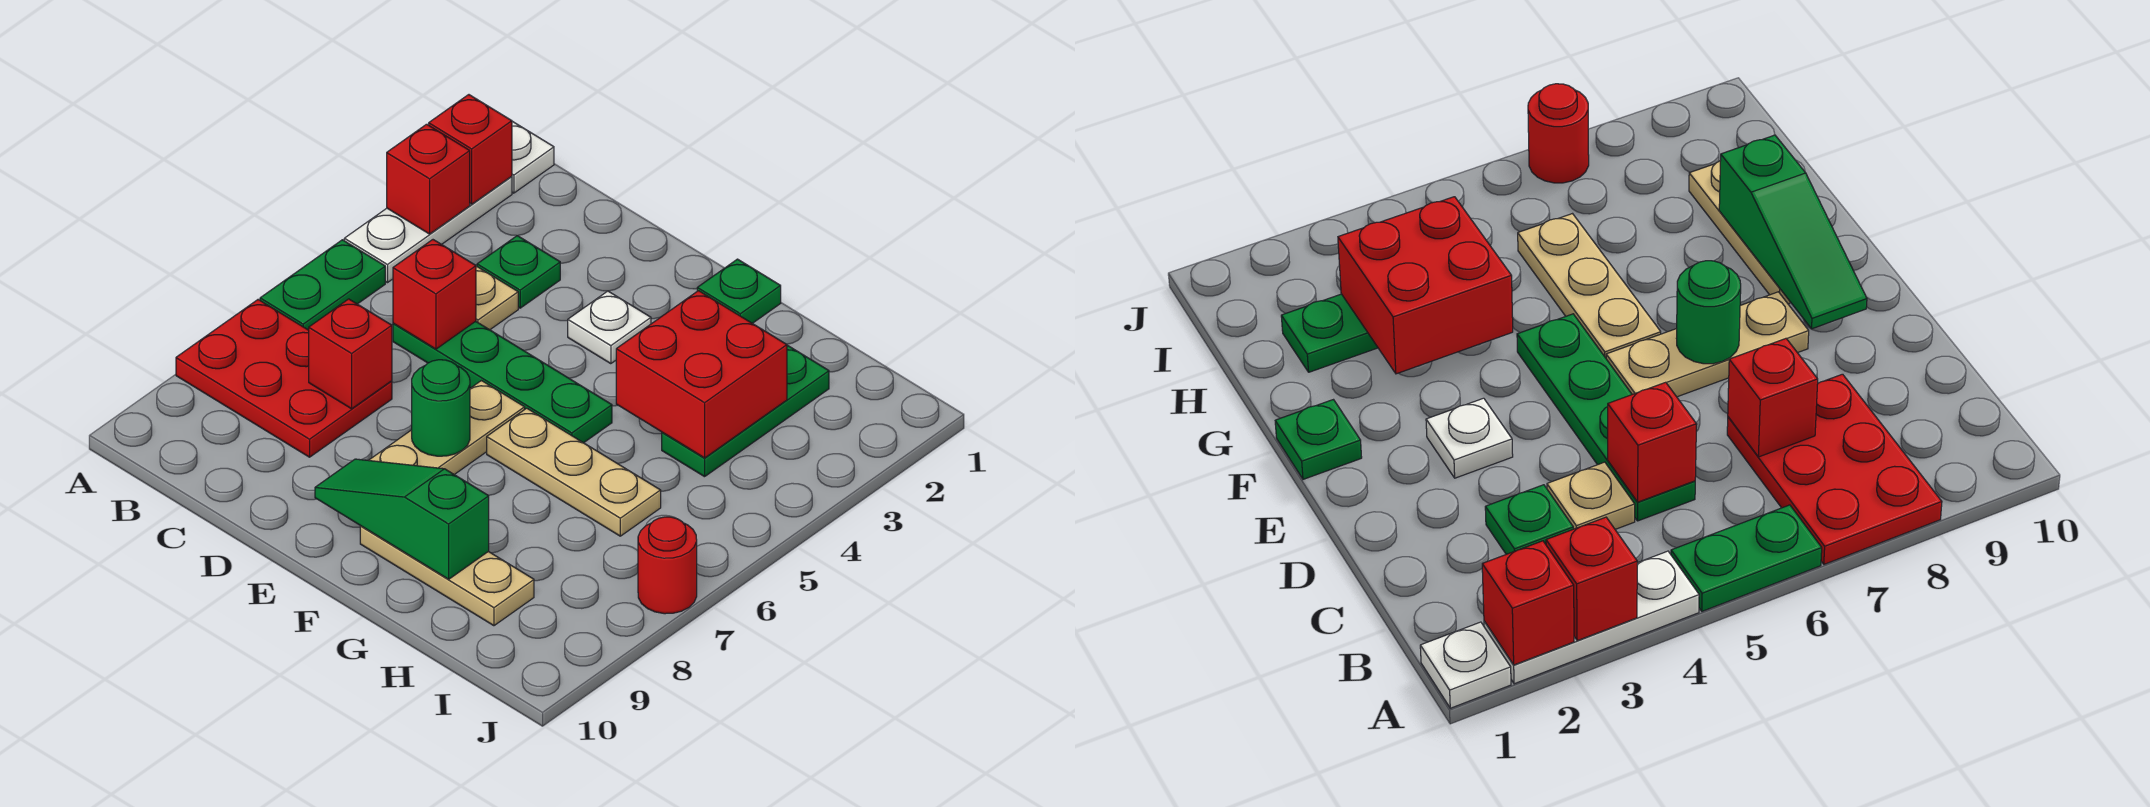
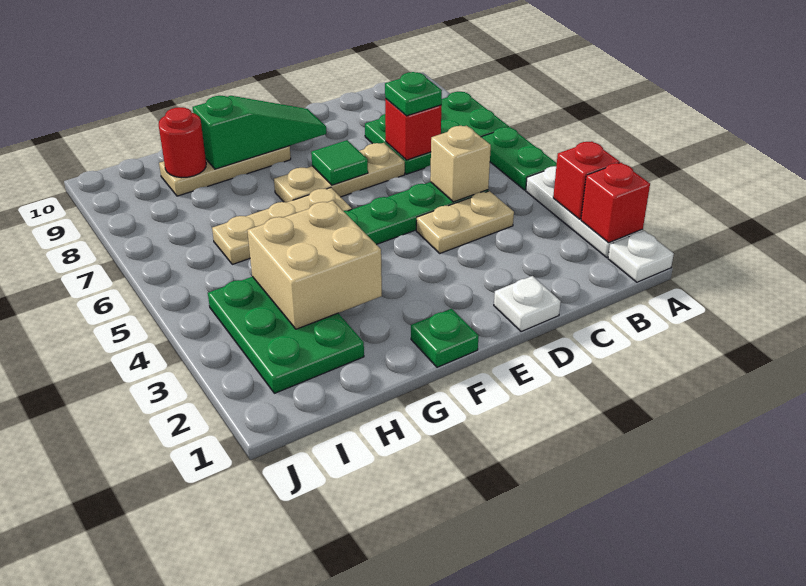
red plate A7:C8 level 1 -> green plate A7:C8 level 1
green plate C3 level 1 -> green plate C7 level 3
tan plate C4 level 1 -> tan plate C4:D4 level 1
red brick C5 level 2 -> tan brick C5 level 2
white plate E3 level 1 -> white plate D1 level 1
tan plate E6:E8 level 1 -> tan plate D7:F7 level 1
green round brick E7 level 2 -> green tile E7 level 2
red brick G3:H4 level 2 -> tan brick G3:H4 level 2
green plate H2:H4 level 1 -> green plate H2:I4 level 1
red round brick J7 level 1 -> red round brick H9 level 2

